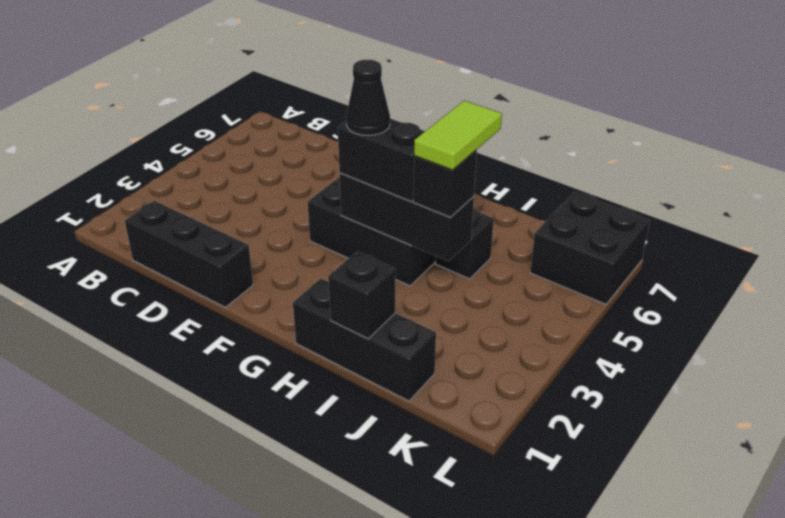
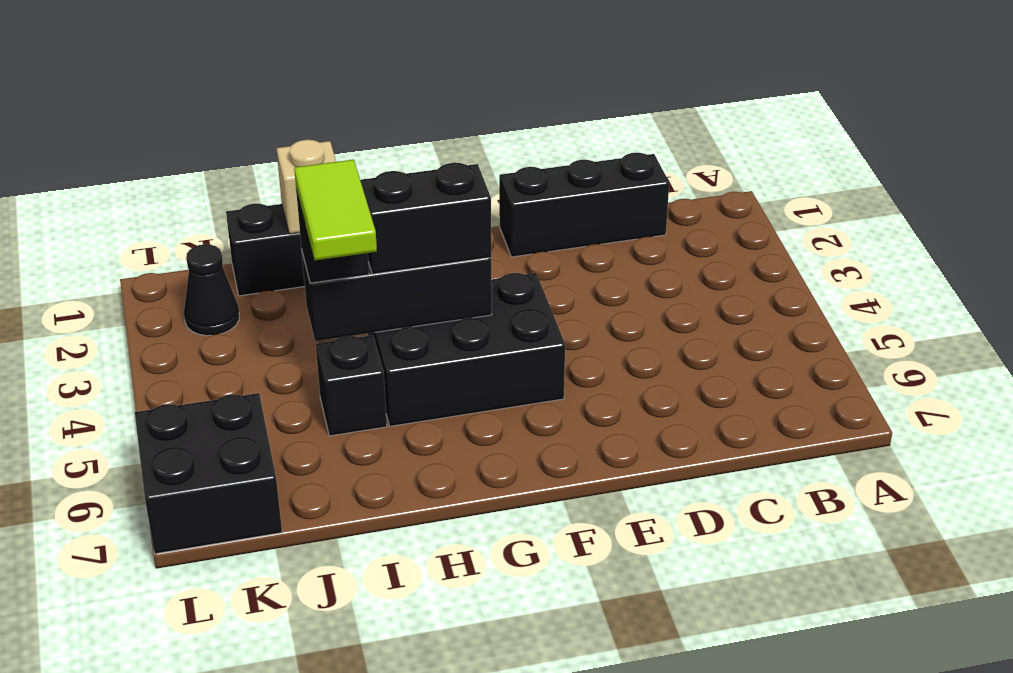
black cone G4 level 4 -> black cone K2 level 1
black brick I1 level 2 -> tan brick I1 level 2

